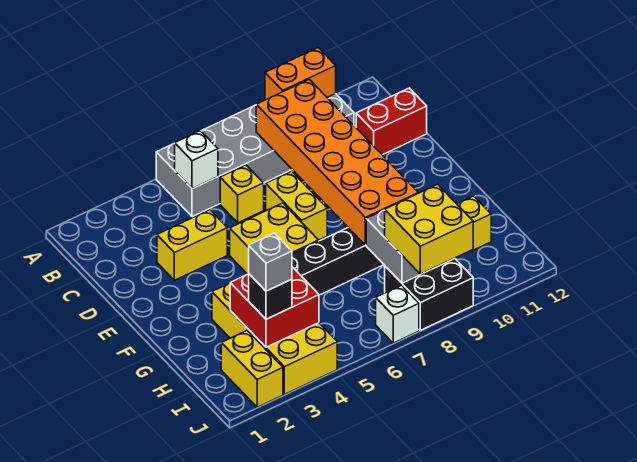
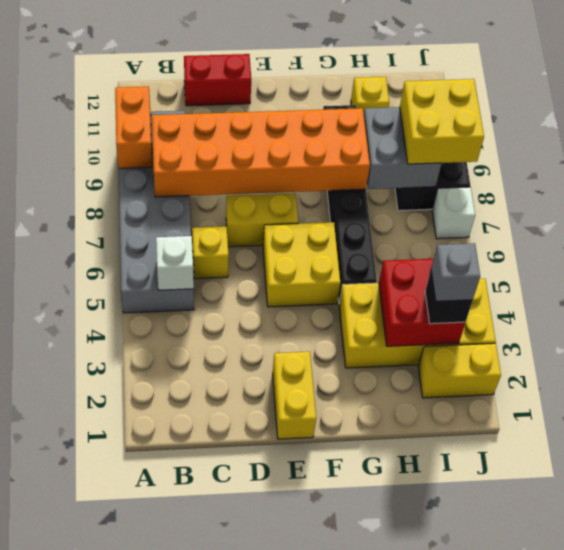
red brick C11:C12 level 1 -> red brick C12:D12 level 1
yellow brick D3:D4 level 1 -> yellow brick E1:E2 level 1

